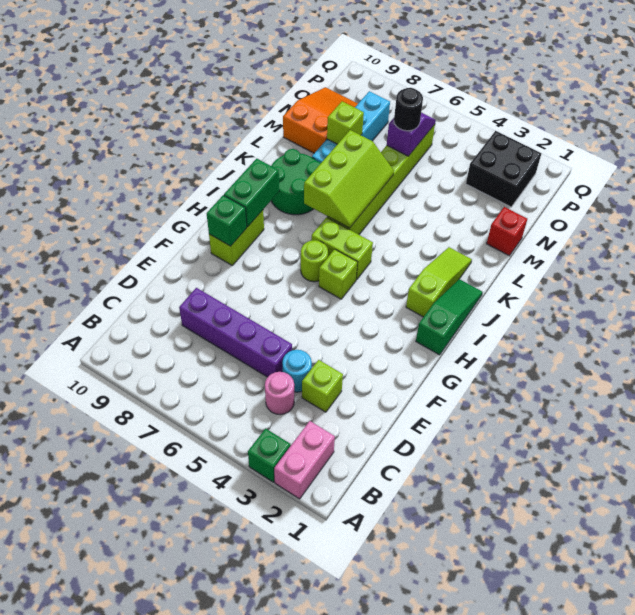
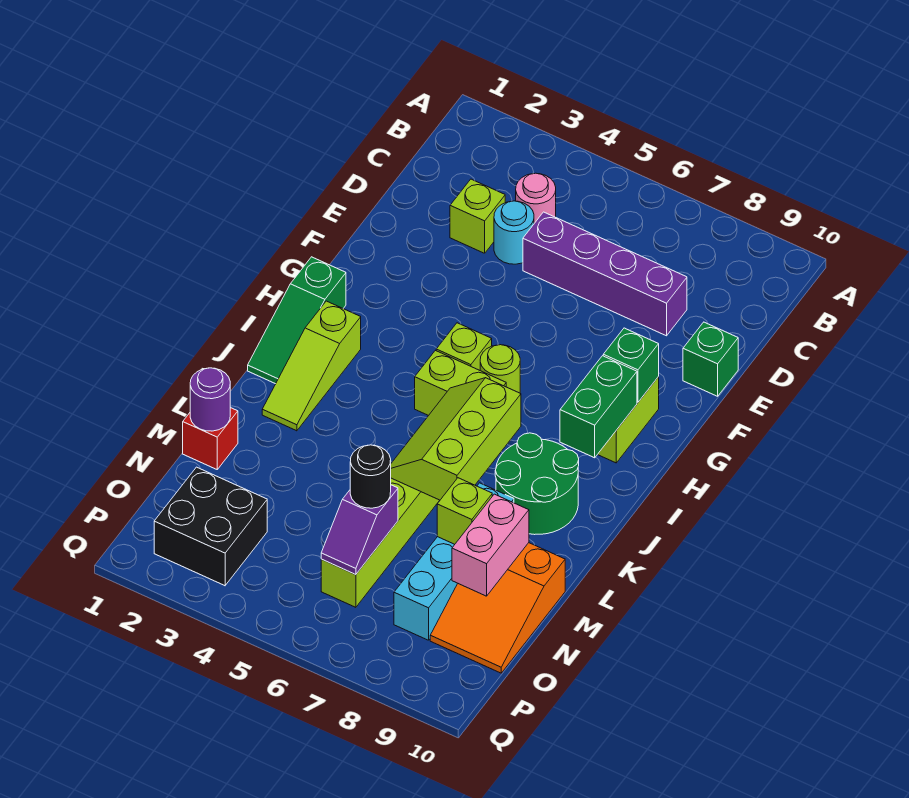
pink brick A2:B2 level 1 -> pink brick M9:N9 level 2
green brick A3 level 1 -> green brick E10 level 1
none -> purple round brick M1 level 2

